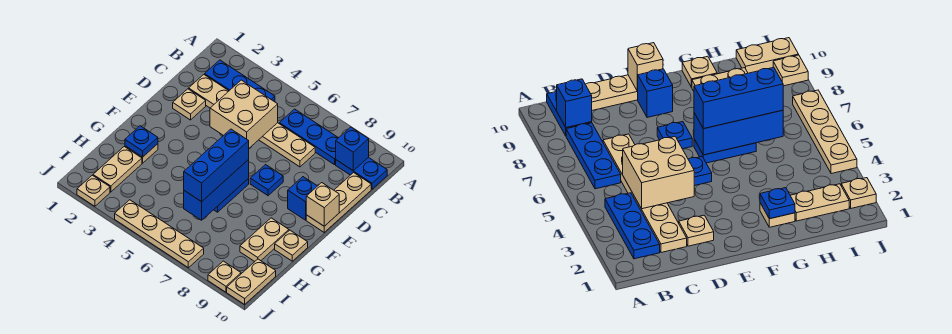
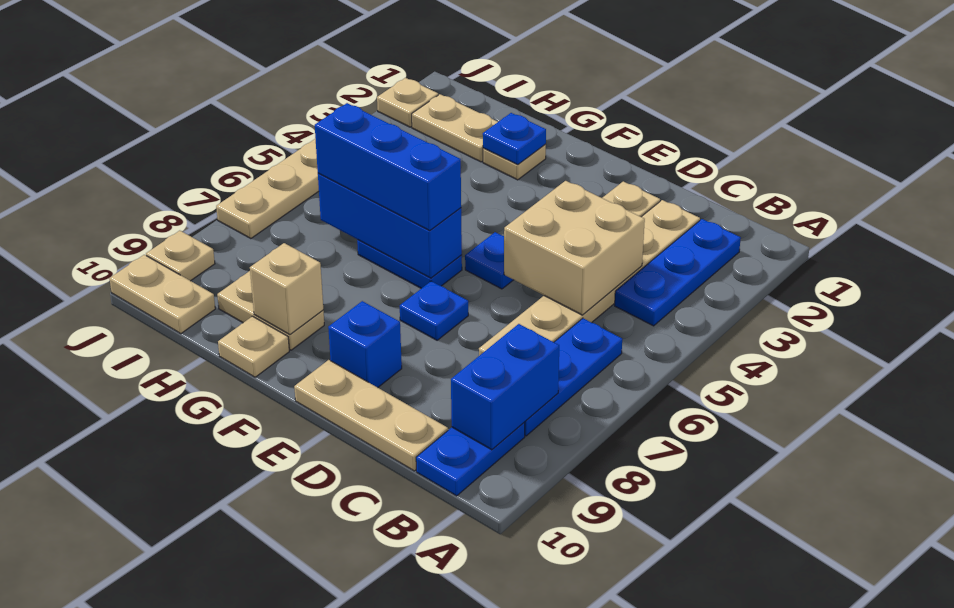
blue brick B9 level 2 -> blue brick B8:B9 level 2
tan brick E10 level 2 -> tan brick G9 level 2

